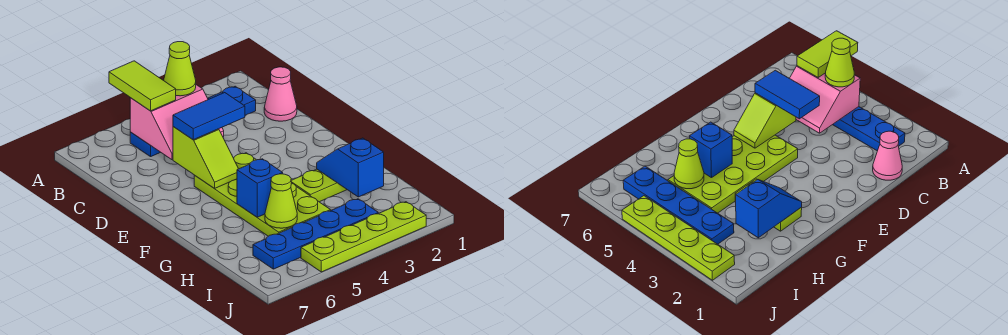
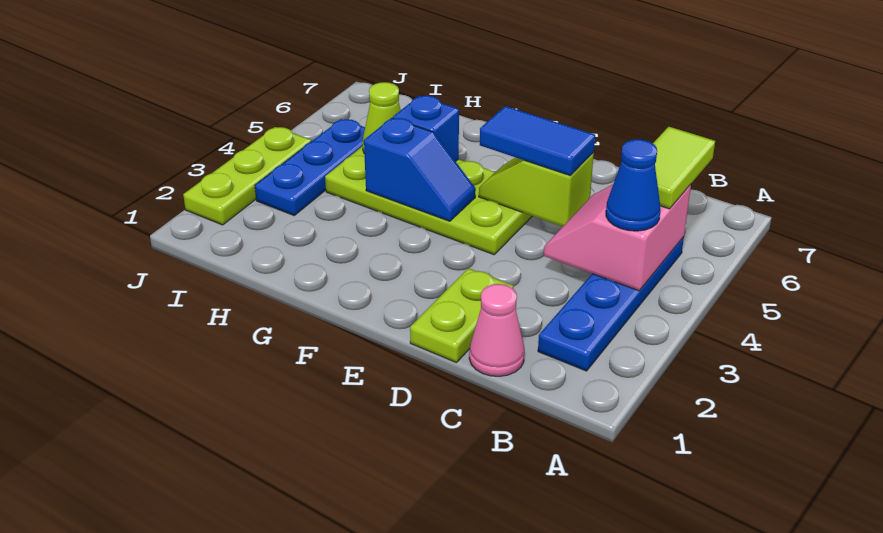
lime tile A5:B5 level 3 -> lime tile B5:B6 level 3
lime cone B4 level 3 -> blue cone B4 level 3
blue tile D4:D5 level 3 -> blue tile D5:E5 level 3
lime plate G2:G3 level 1 -> lime plate D1:D2 level 1
blue slope G2:H2 level 2 top H -> blue slope F4:G4 level 2 top G
blue plate I3:I6 level 1 -> blue plate I3:I5 level 1
lime plate J2:J5 level 1 -> lime plate J2:J4 level 1

